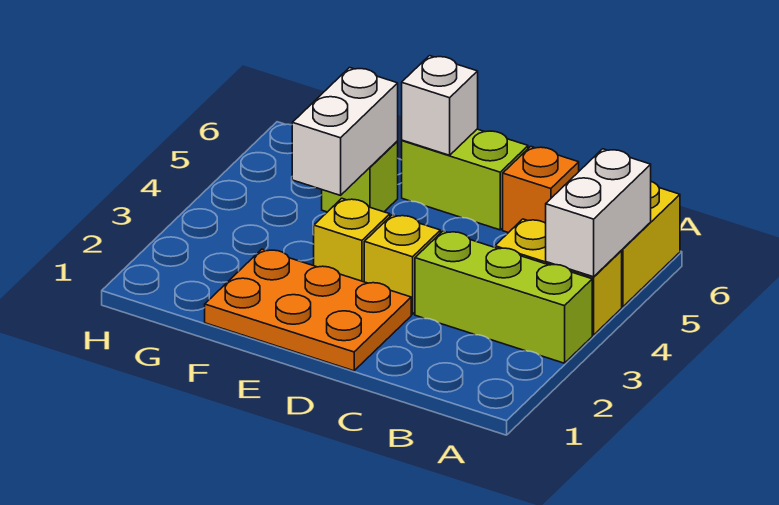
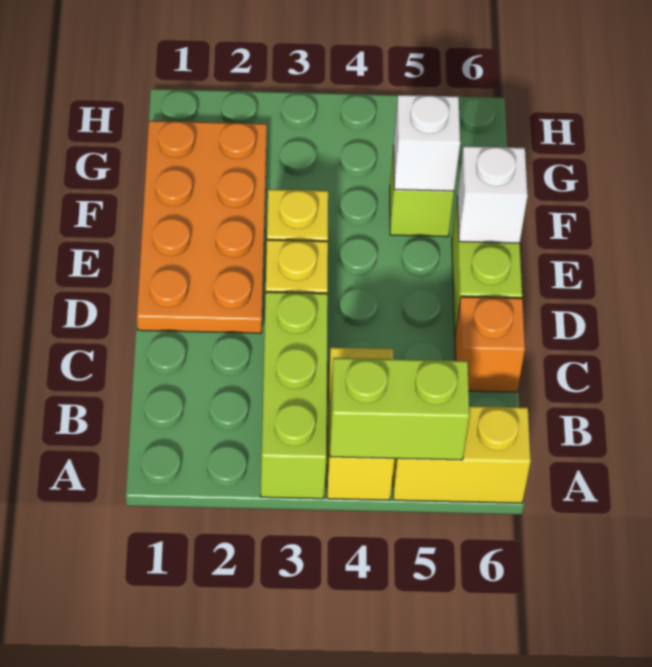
white brick A4:A5 level 2 -> lime brick A4:A5 level 2
orange plate D1:F2 level 1 -> orange plate D1:G2 level 1
white brick F4:F5 level 2 -> white brick F5 level 2

